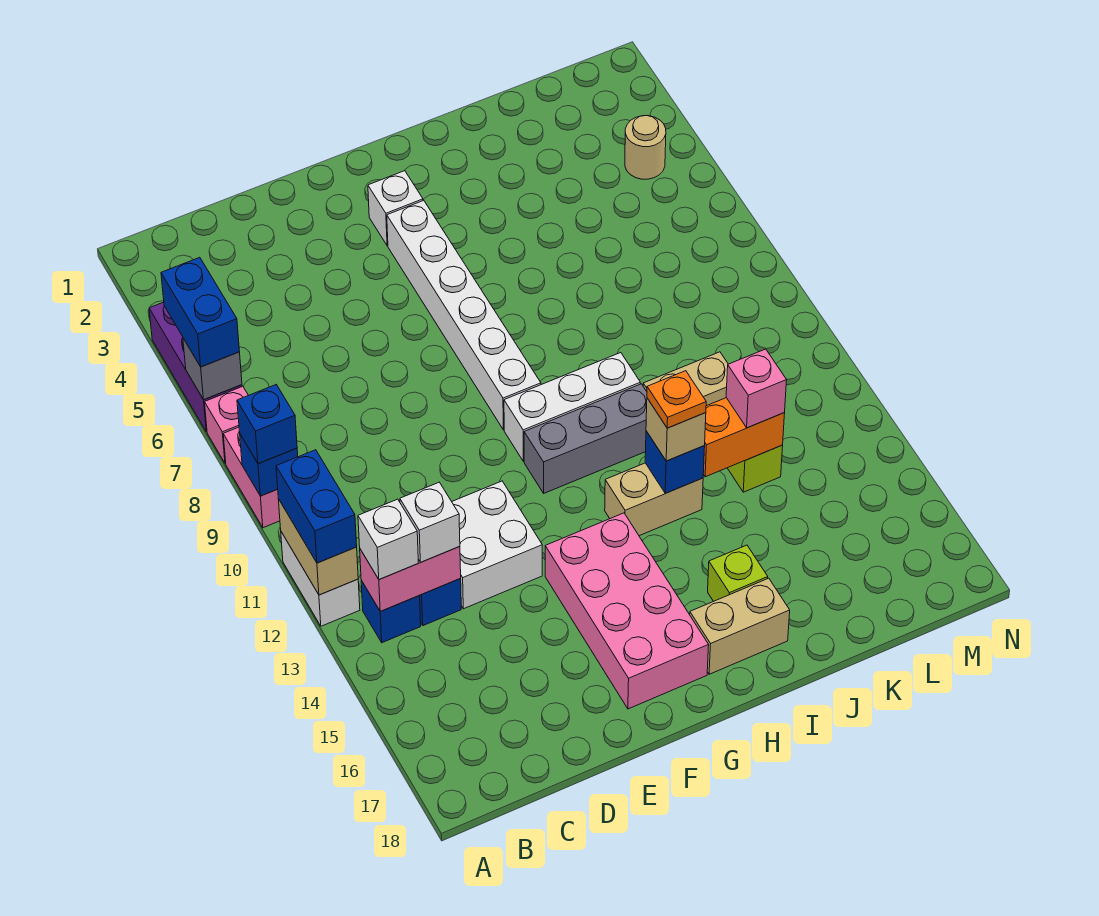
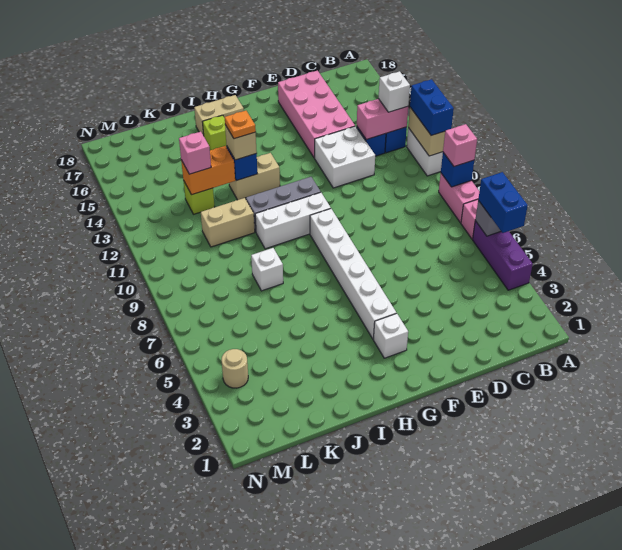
blue brick A9 level 3 -> pink brick A9 level 3
white brick C13 level 3 -> white brick J8 level 1
pink brick F14:G17 level 1 -> pink brick D14:E17 level 1

